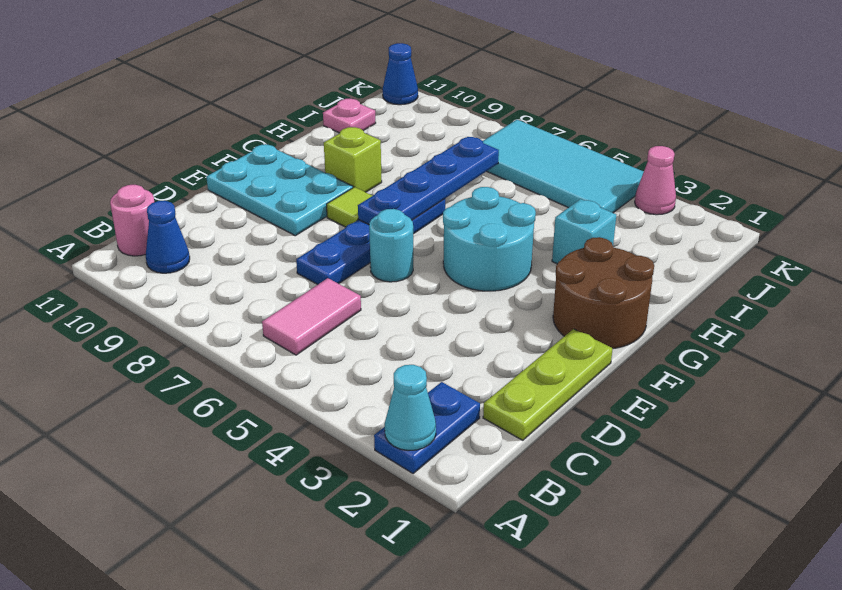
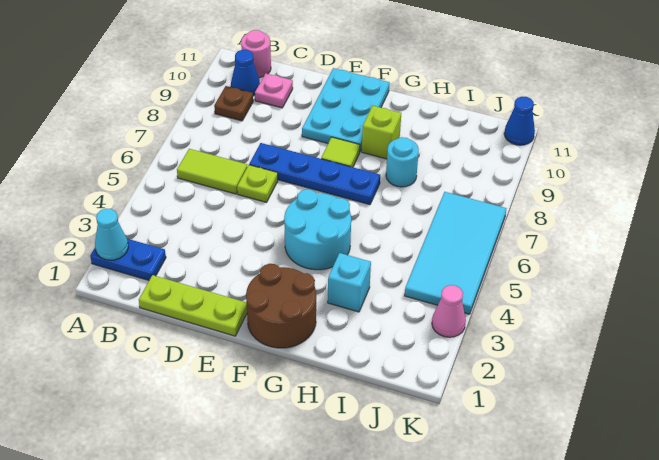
pink tile B6:C6 level 1 -> lime tile B6:C6 level 1
none -> brown plate B9 level 1
none -> lime plate D6 level 1
cyan round brick E6 level 1 -> cyan round brick H8 level 1
blue plate F7:I7 level 2 -> none
pink plate I11 level 1 -> pink plate C10 level 1

